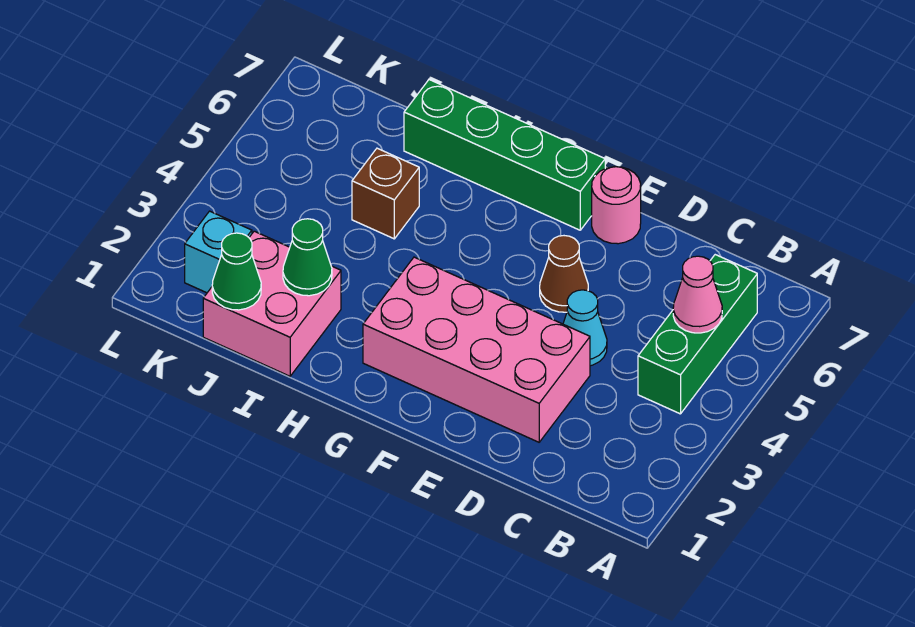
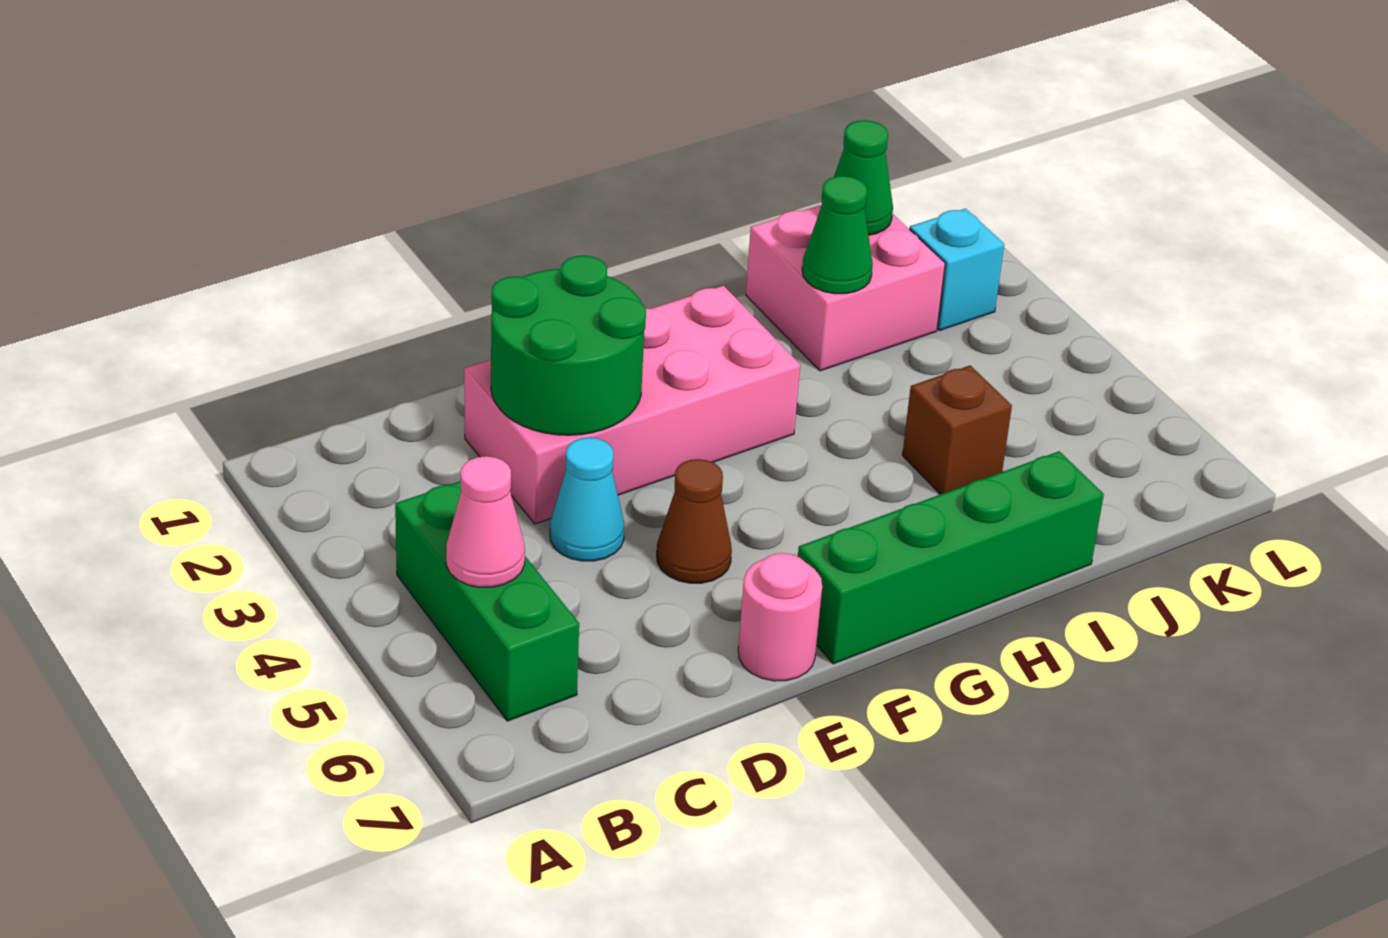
none -> green round brick D2:E3 level 2

